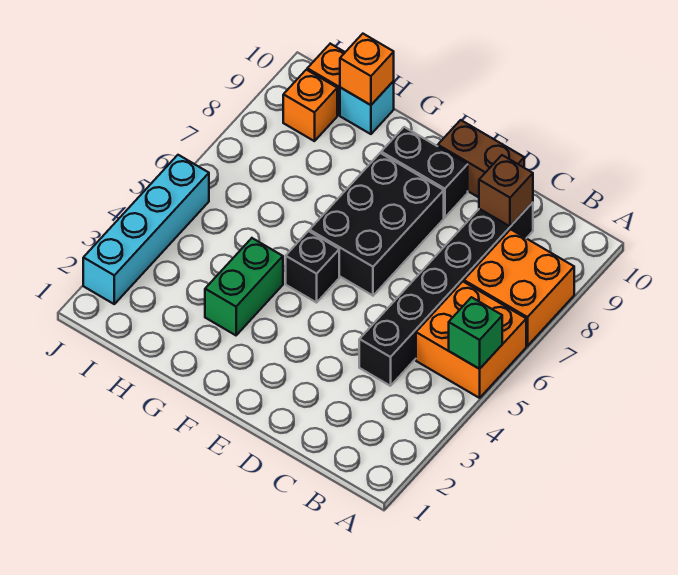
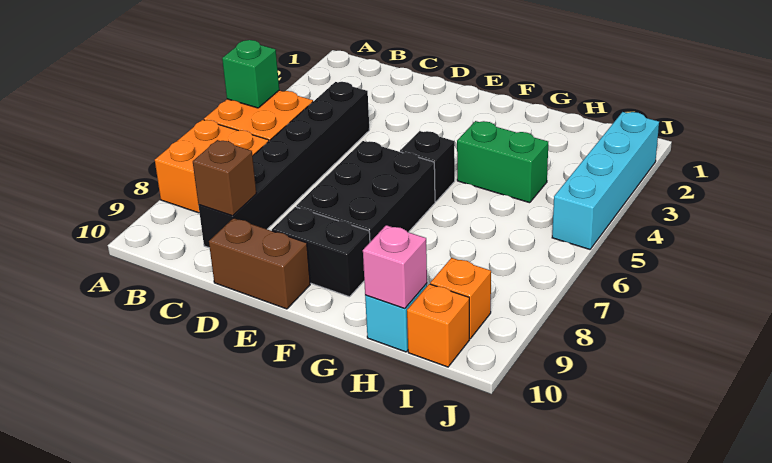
green brick G3:G4 level 1 -> green brick G4:H4 level 1
orange brick H10 level 2 -> pink brick H10 level 2

